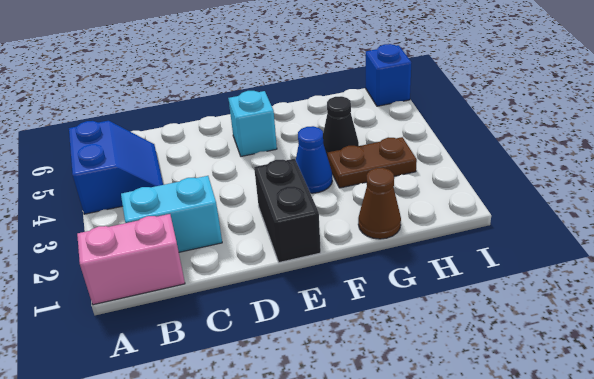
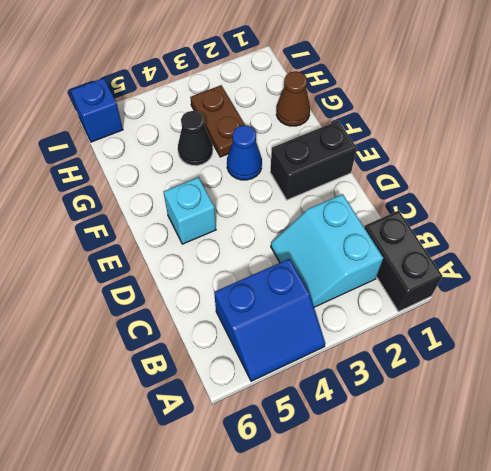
pink brick A1:B1 level 1 -> black brick A1:B1 level 1
blue slope A4:B5 level 1 top A -> blue slope A4:B5 level 1 top B

